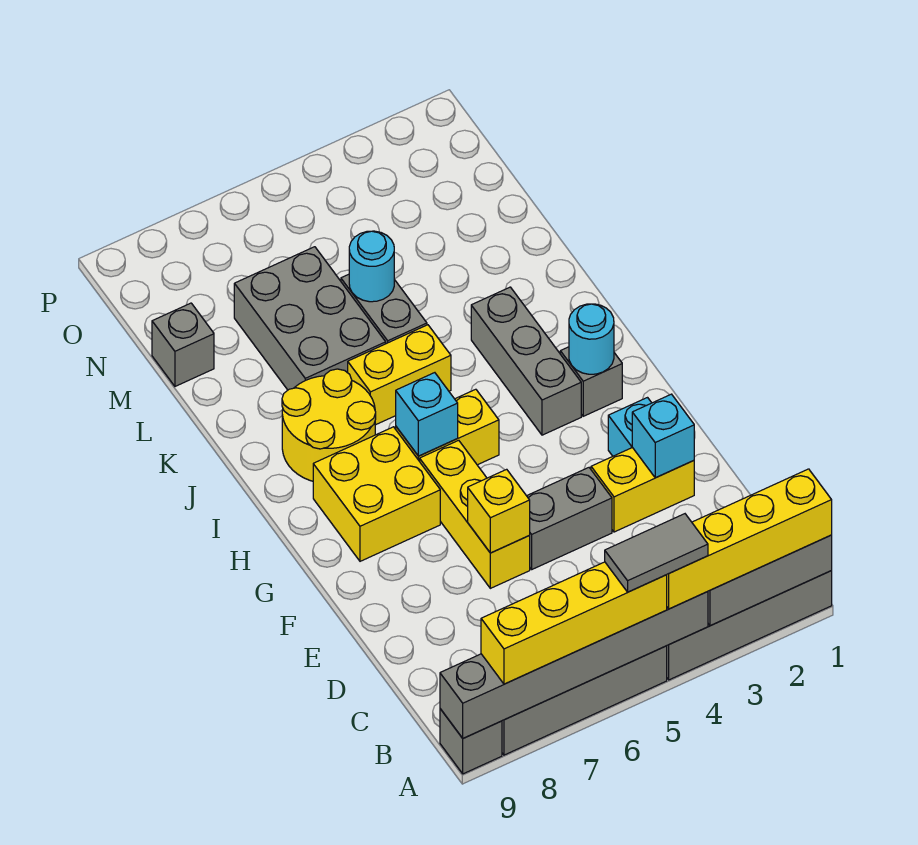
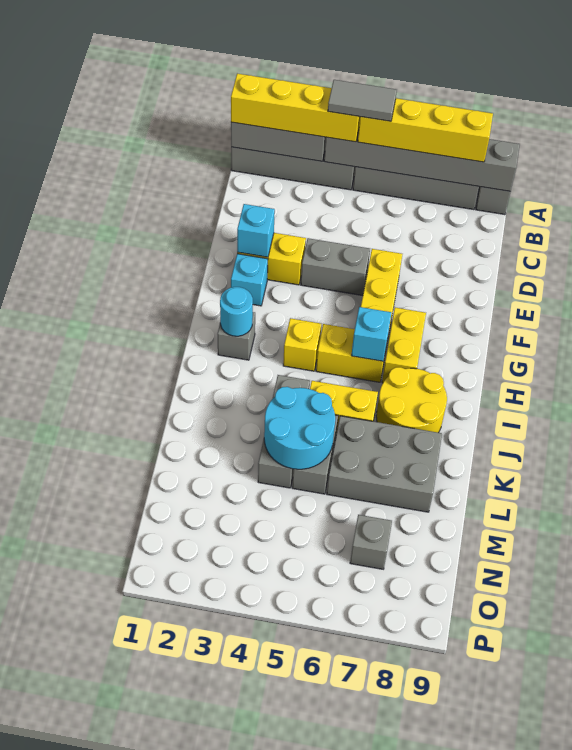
yellow brick E6 level 2 -> yellow brick H4 level 1
yellow brick G7:H8 level 1 -> yellow brick G7:H7 level 1
grey brick H3:J3 level 1 -> grey brick J4:L4 level 1
grey brick K6:M7 level 1 -> grey brick K6:L8 level 1
cyan round brick L5 level 2 -> cyan round brick K4:L5 level 2
grey brick M9 level 1 -> grey brick N7 level 1

